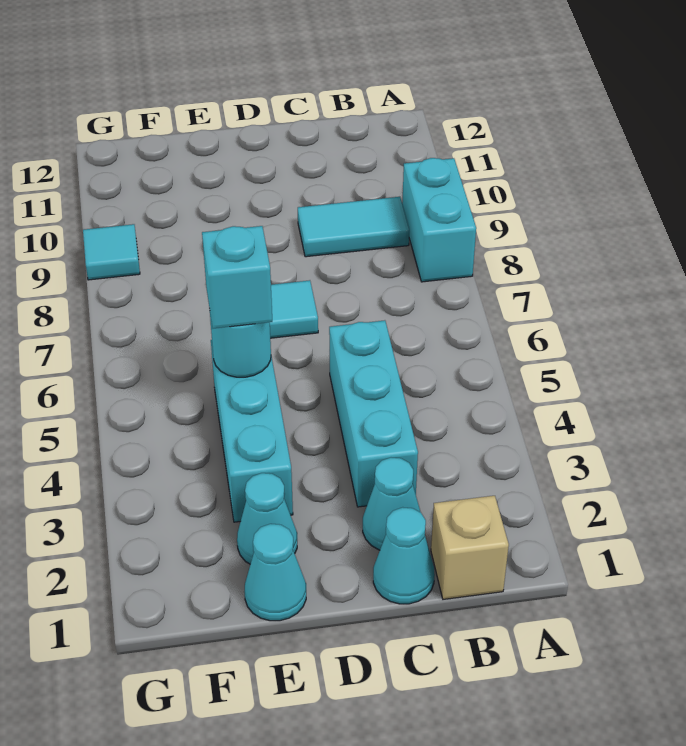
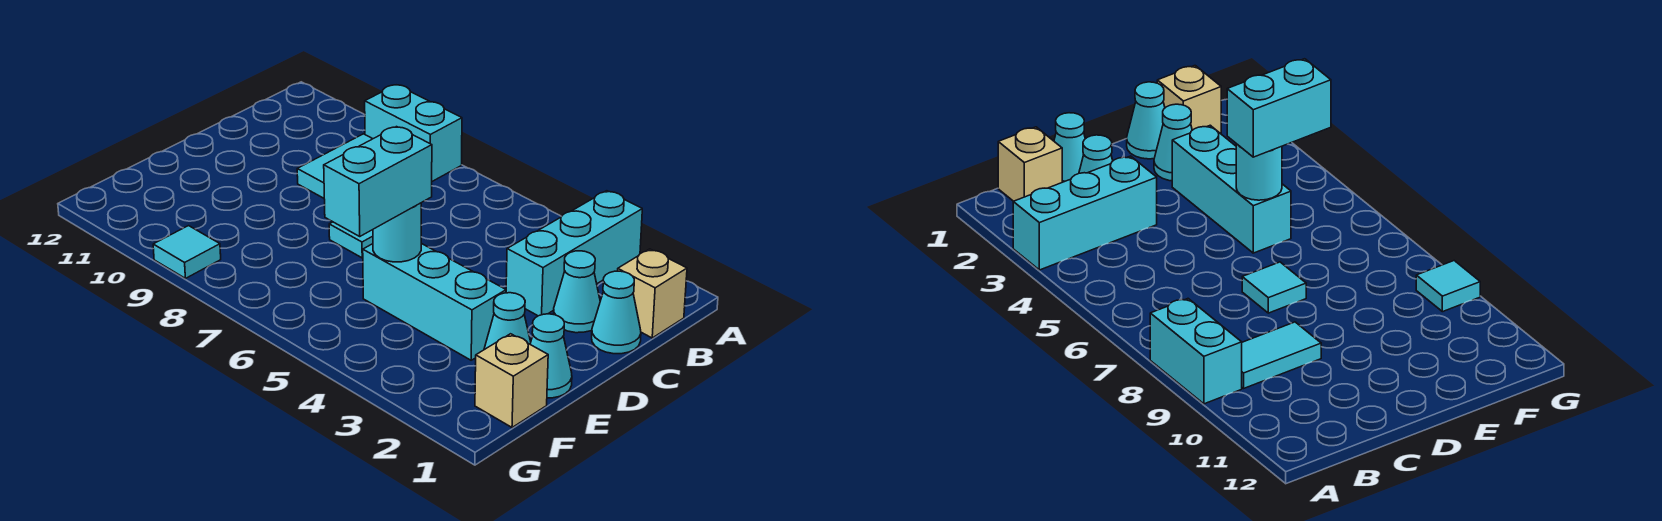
cyan brick C3:C5 level 1 -> cyan brick A3:C3 level 1
cyan brick E5 level 3 -> cyan brick E5:F5 level 3
none -> tan brick F1 level 1

